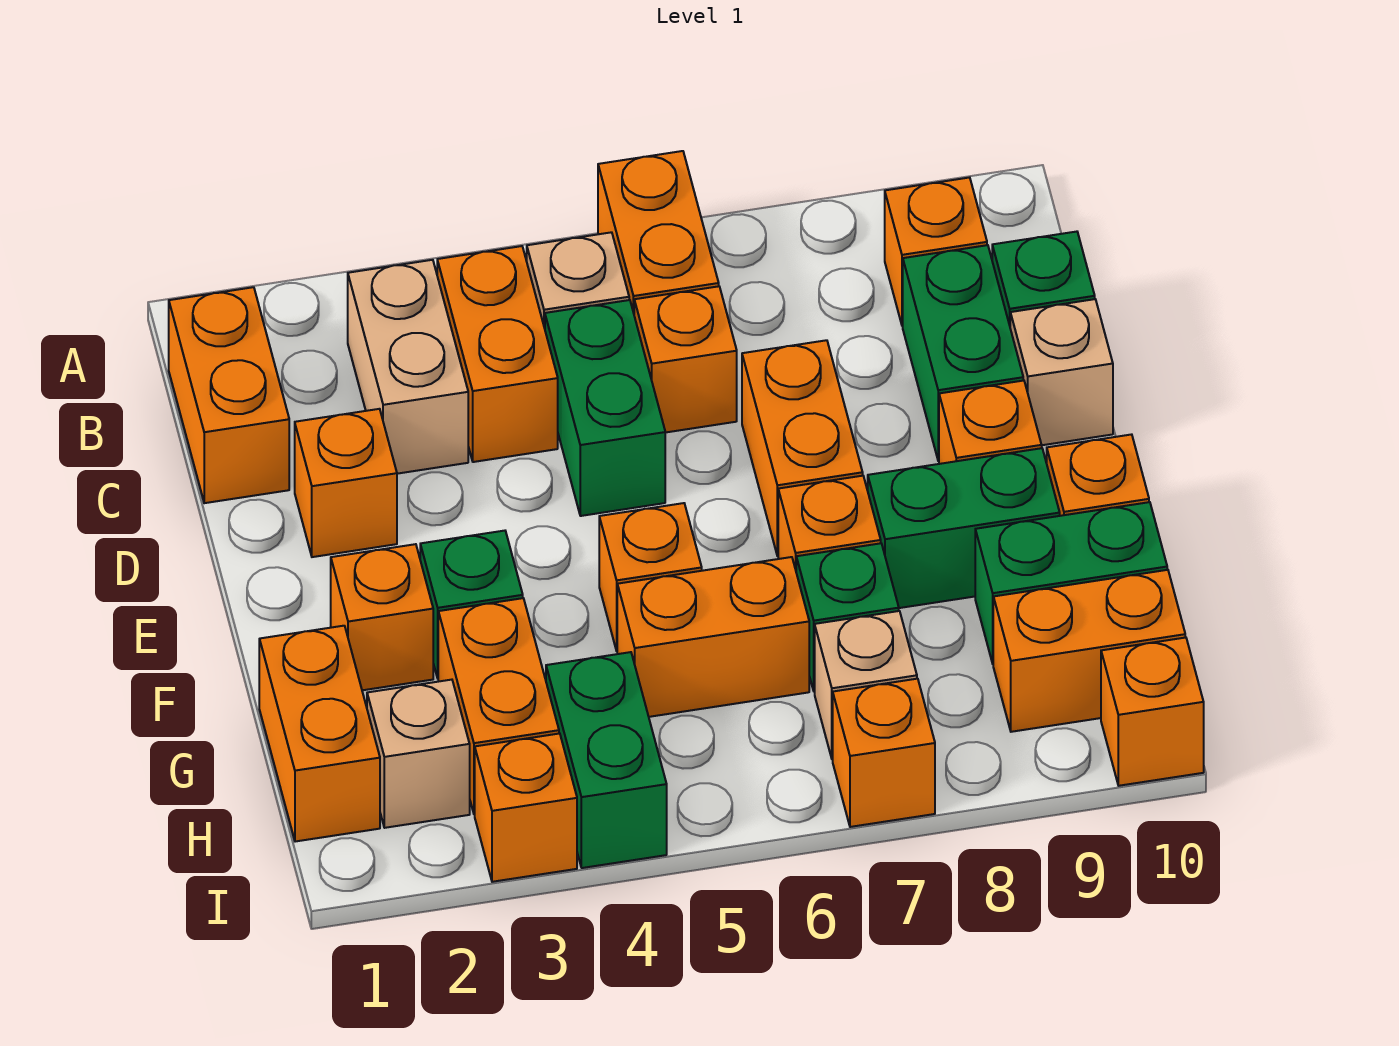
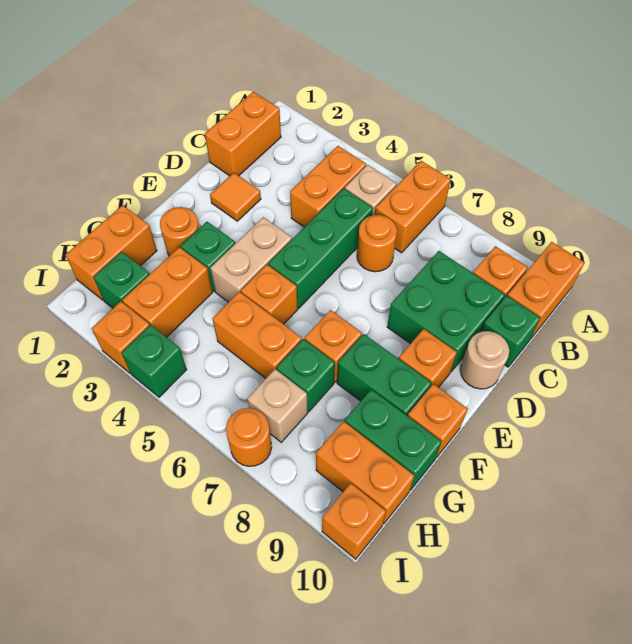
tan brick B3:C3 level 1 -> tan brick E4:F4 level 1
green brick C5:D5 level 1 -> green brick C5:E5 level 1
orange brick C6 level 1 -> orange round brick C6 level 1
green brick C9:D9 level 1 -> green brick C8:D9 level 1
orange brick D2 level 1 -> orange tile D2 level 1
orange brick D7:E7 level 1 -> orange brick A10:B10 level 1
tan brick D10 level 1 -> tan round brick D10 level 1
orange brick F2 level 1 -> orange round brick F2 level 1
tan brick H2 level 1 -> green brick H2 level 1
green brick H4:I4 level 1 -> green brick I4 level 1
orange brick I7 level 1 -> orange round brick I7 level 1

